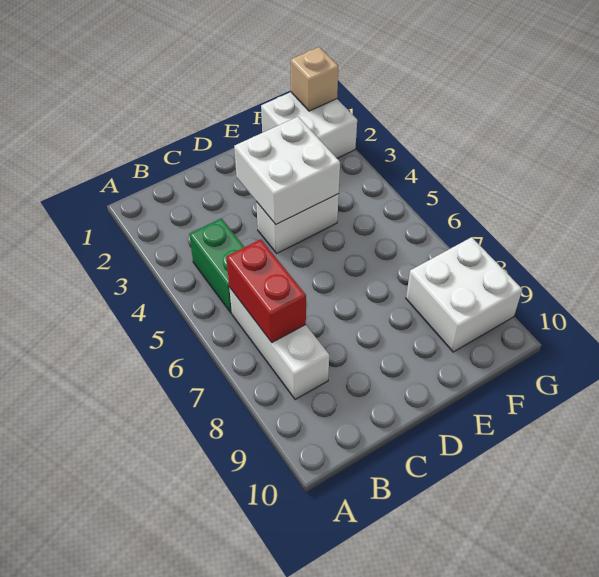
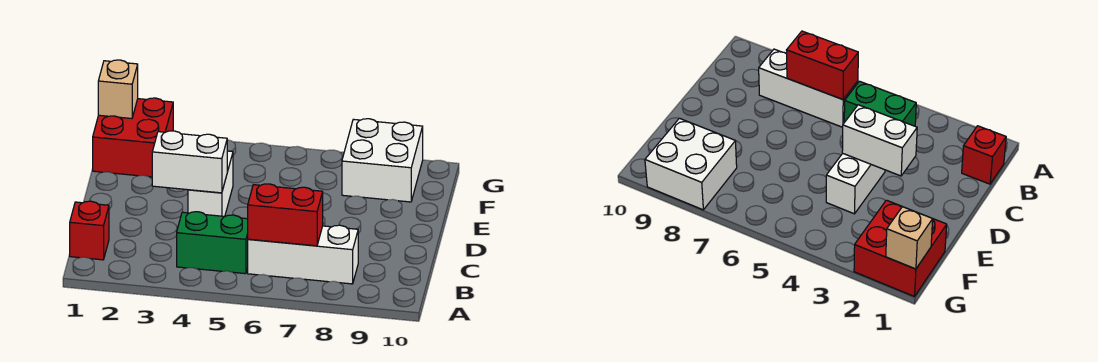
none -> red brick B1 level 1
white brick D3:E4 level 2 -> white brick D3:D4 level 2
white brick F1:G2 level 1 -> red brick F1:G2 level 1

